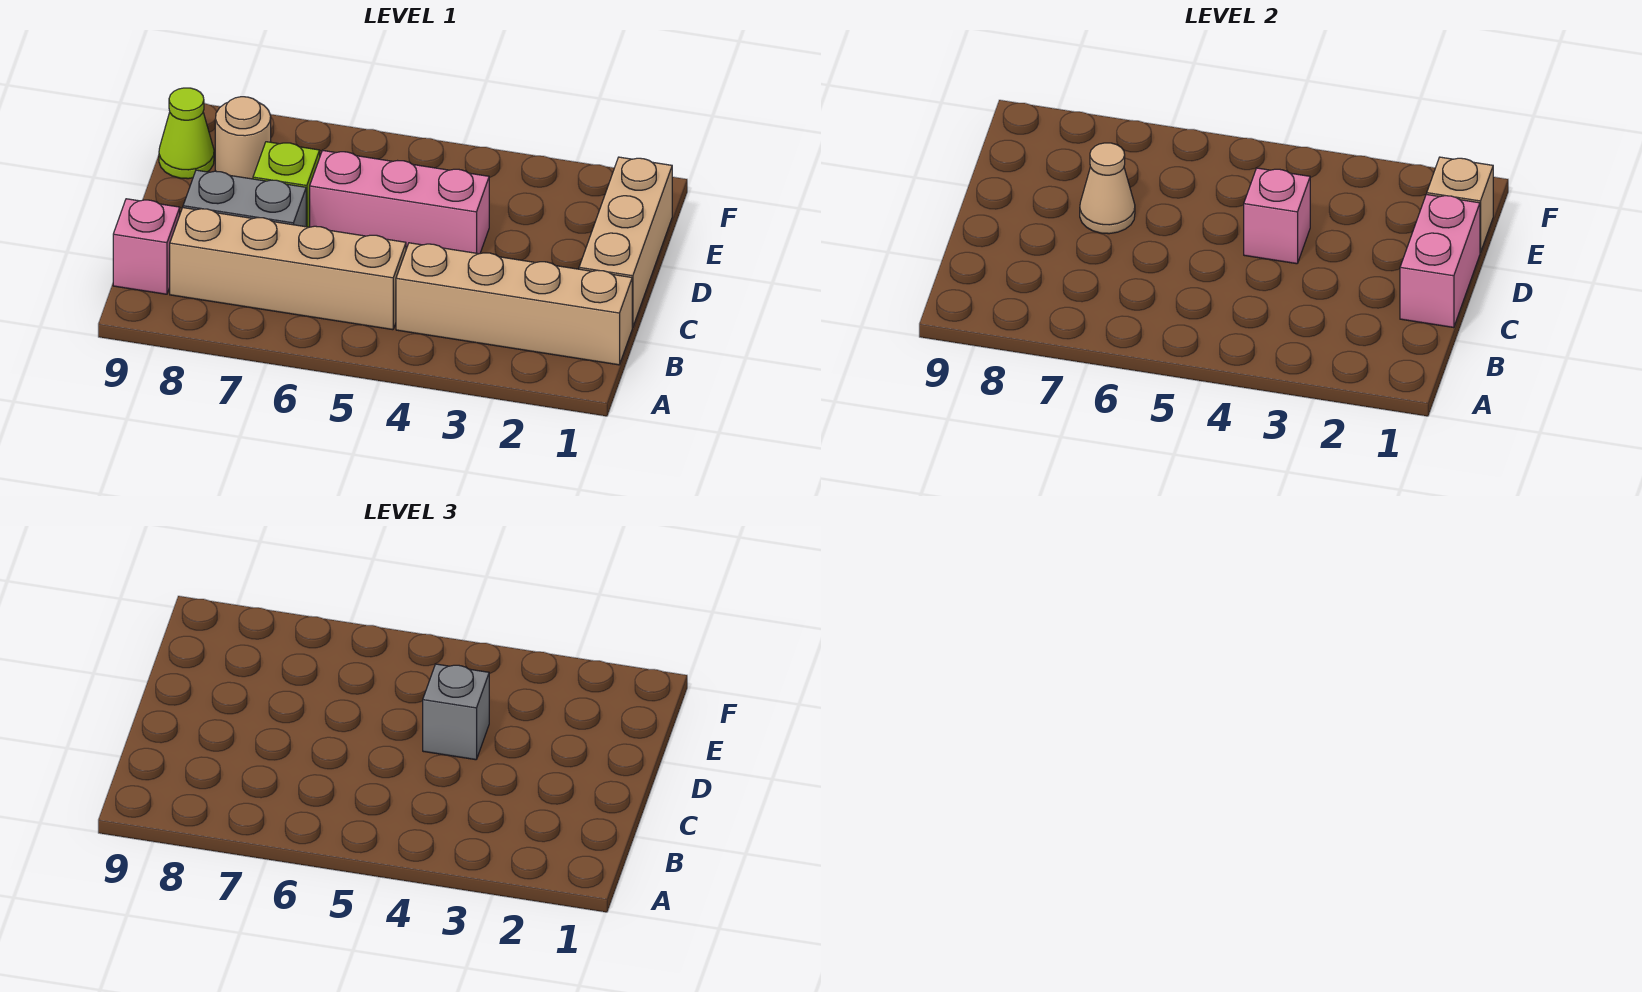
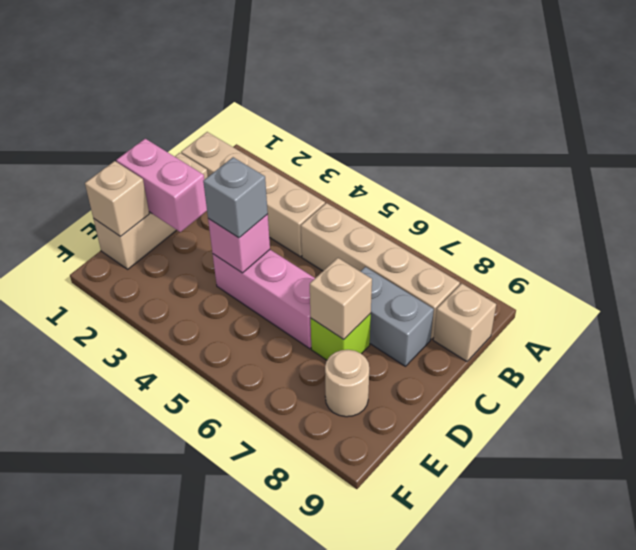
pink brick B9 level 1 -> tan brick B9 level 1
pink brick C1:D1 level 2 -> pink brick D1:D2 level 2
tan cone D7 level 2 -> tan brick D7 level 2
lime cone E9 level 1 -> none

